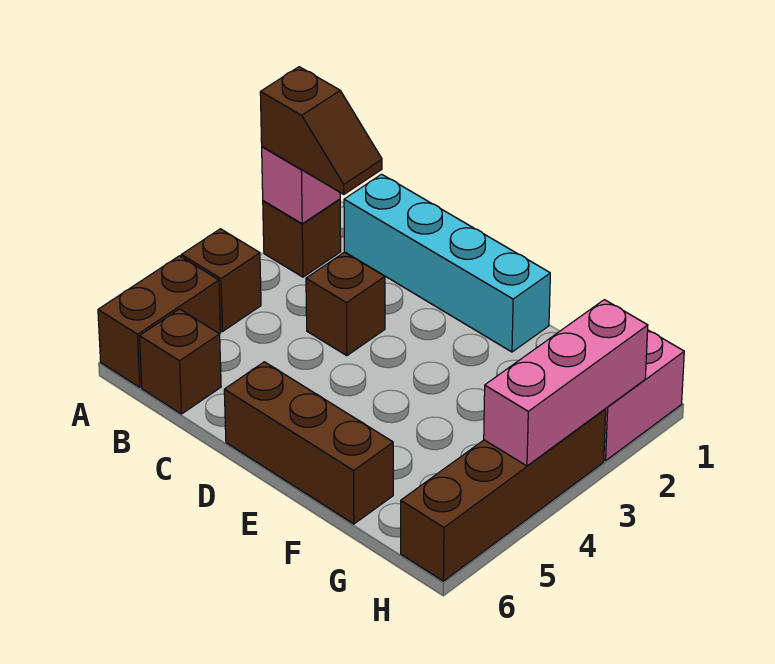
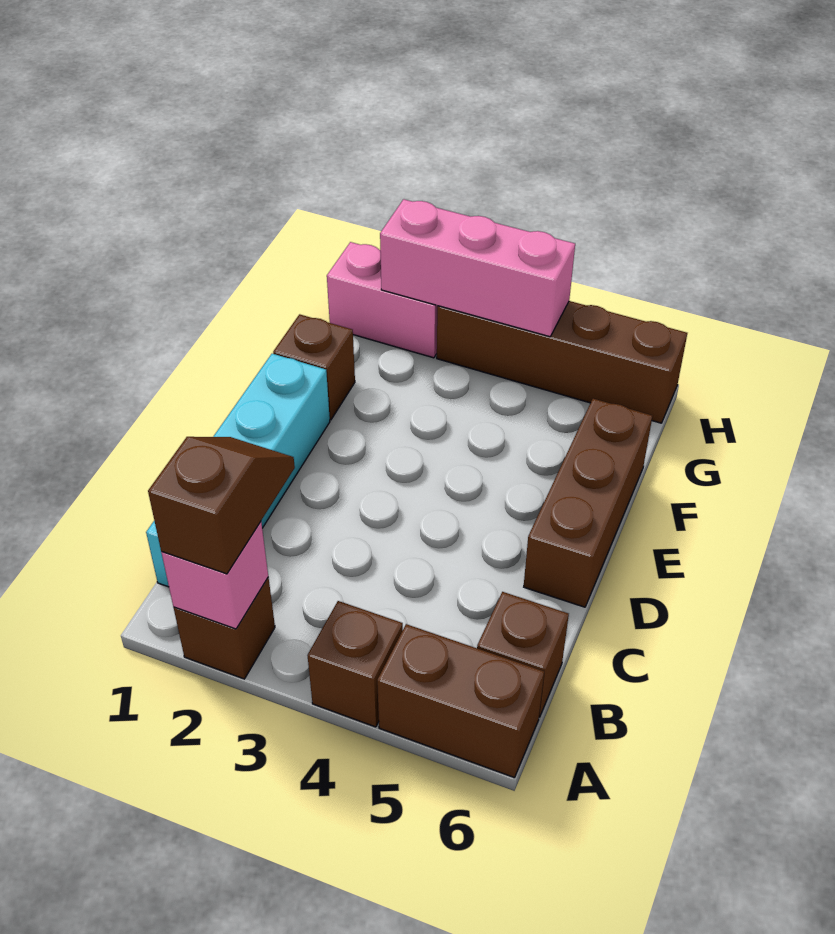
brown brick C3 level 1 -> brown brick F1 level 1

